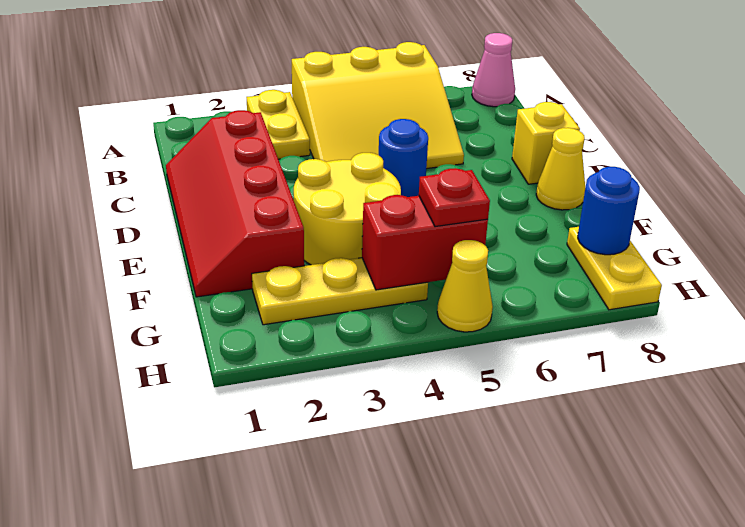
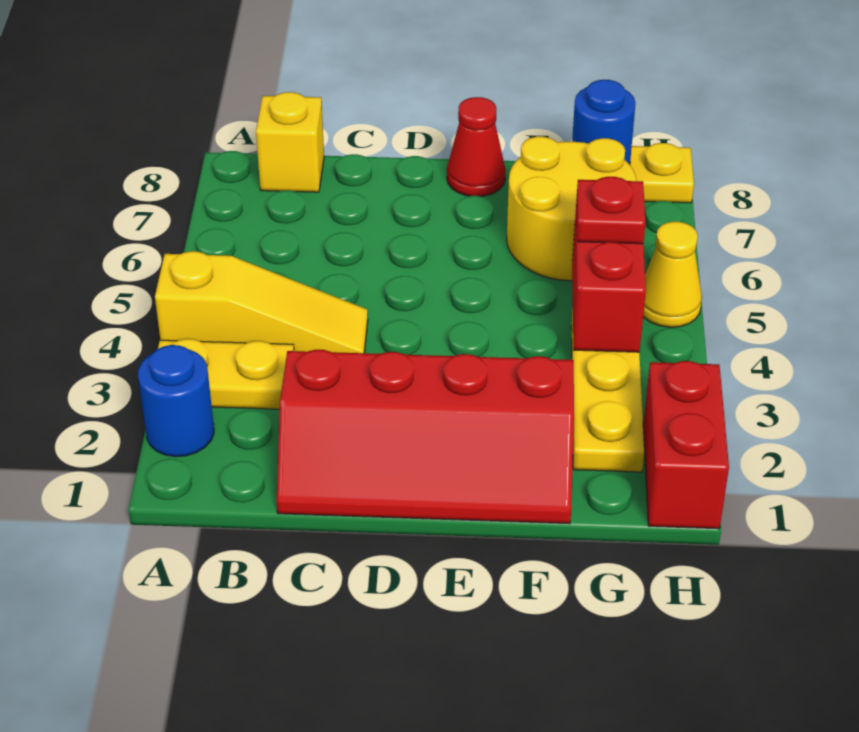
yellow slope A4:C6 level 1 top A -> yellow slope A4:C4 level 1 top A
pink cone A8 level 1 -> none
blue round brick D5 level 1 -> blue round brick A2 level 1
yellow brick D8 level 1 -> yellow brick B8 level 1
yellow round brick E3:F4 level 1 -> yellow round brick F6:G7 level 1
yellow cone E8 level 1 -> red cone E8 level 1
none -> red brick H1:H2 level 1

